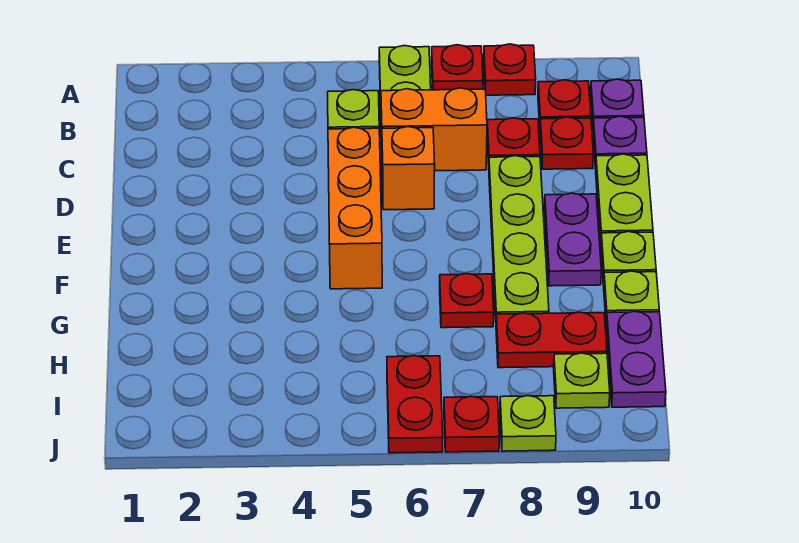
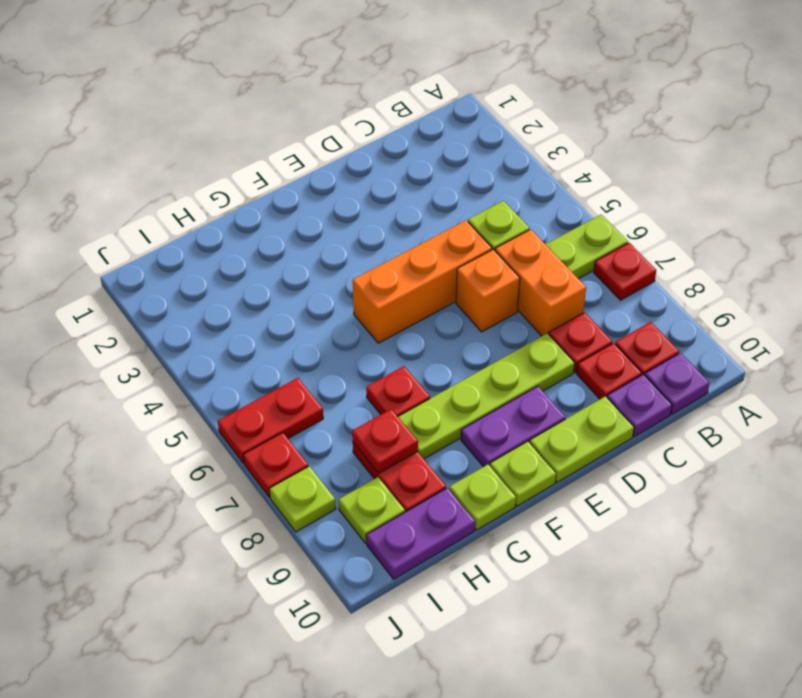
red plate A8 level 1 -> red plate H8 level 2

